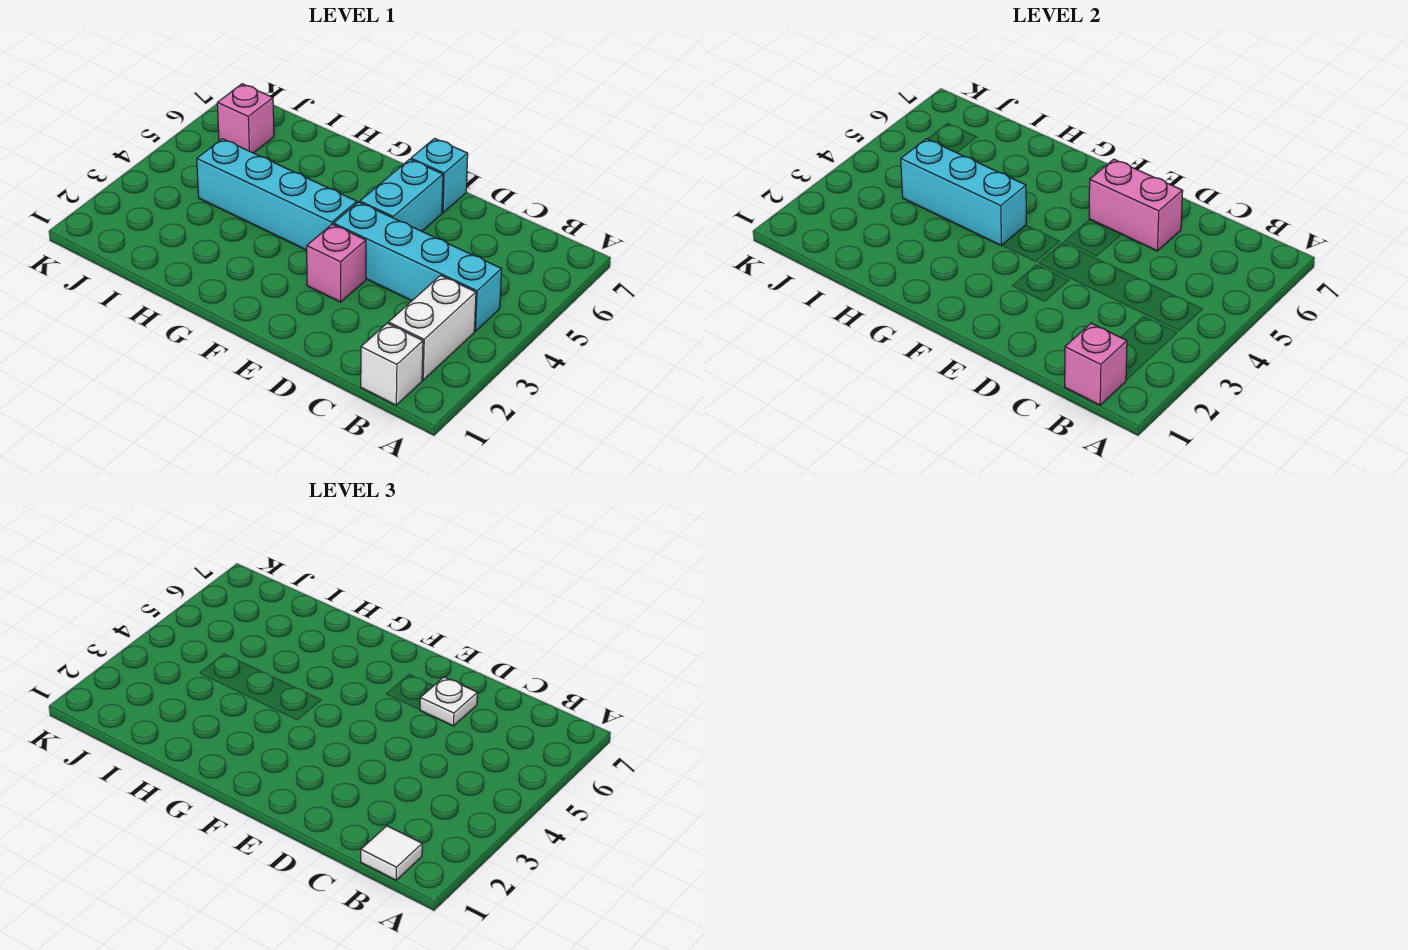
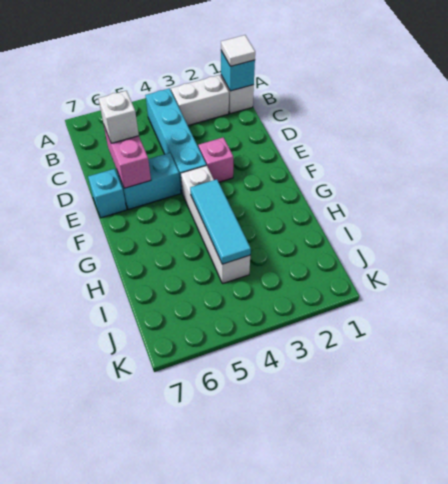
pink brick B1 level 2 -> cyan brick B1 level 2
white plate D6 level 3 -> white brick D6 level 3
cyan brick F4:I4 level 1 -> white brick F4:I4 level 1
cyan brick G4:I4 level 2 -> cyan tile G4:I4 level 2
pink brick J6 level 1 -> none

